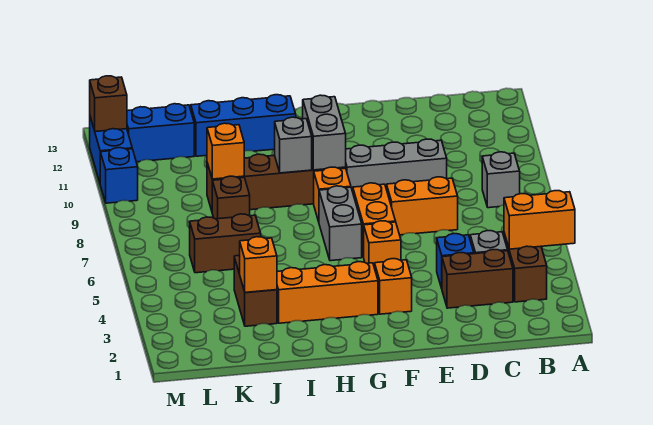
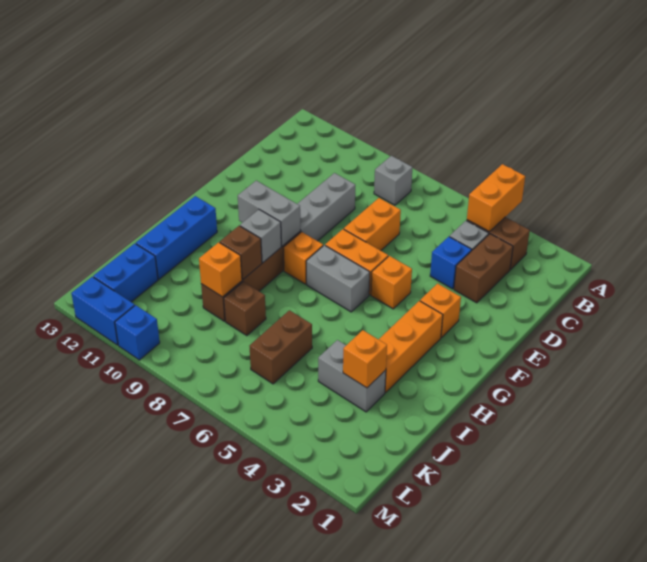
brown brick J3:J4 level 1 -> grey brick J3:J4 level 1
brown brick M12 level 2 -> brown brick I9 level 2

